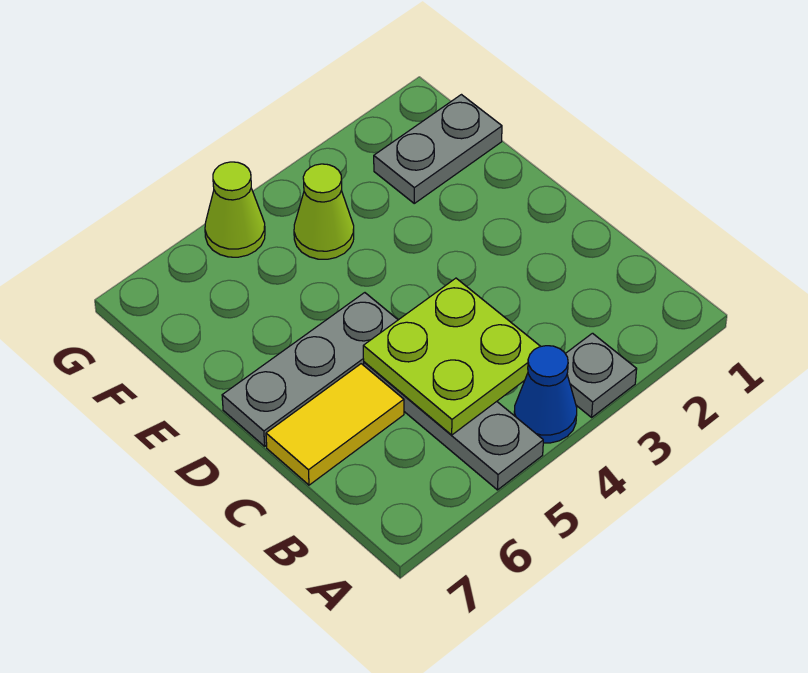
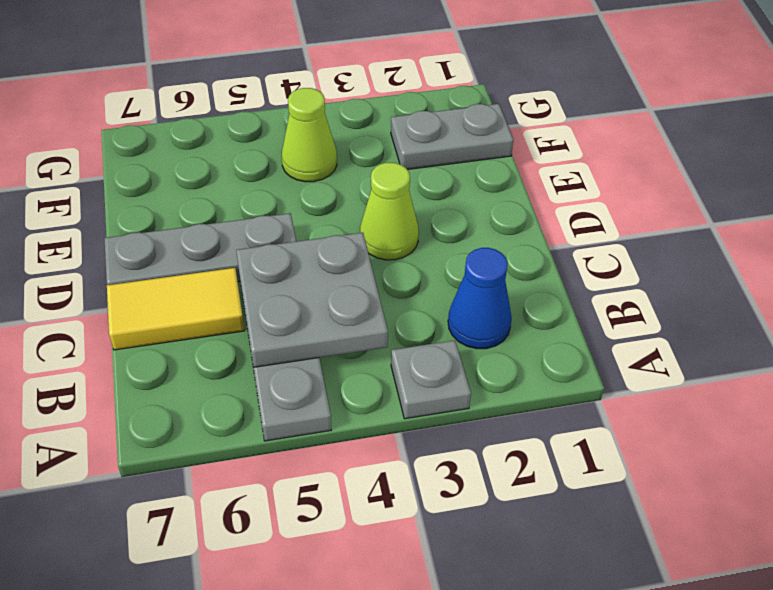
blue cone A4 level 1 -> blue cone B2 level 1
lime plate B4:C5 level 2 -> grey plate B4:C5 level 2
lime cone G5 level 1 -> lime cone D3 level 1

